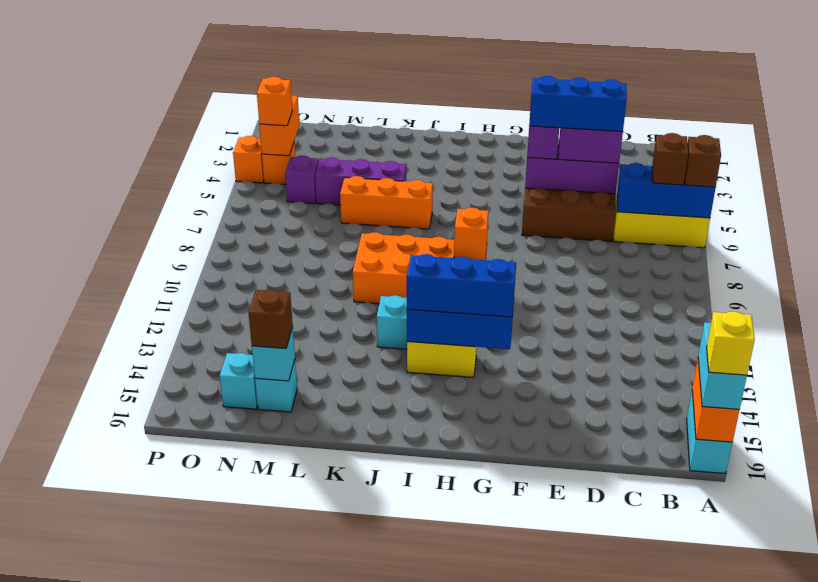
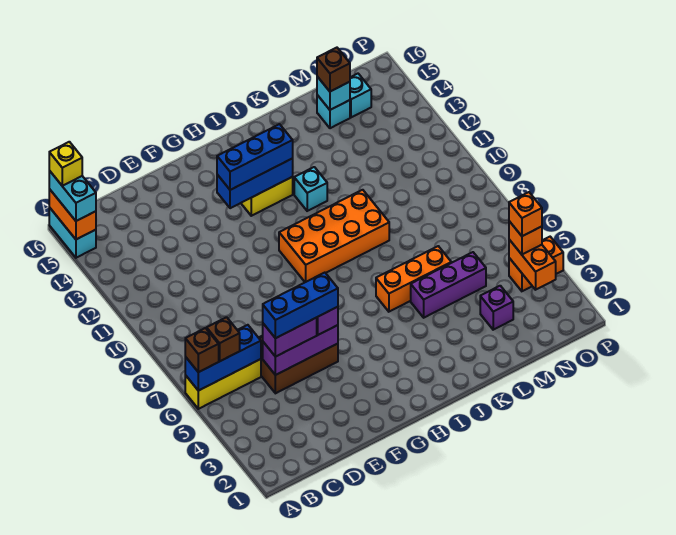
orange brick H9 level 2 -> orange brick O4 level 4
purple brick N5 level 1 -> purple brick M3 level 1

